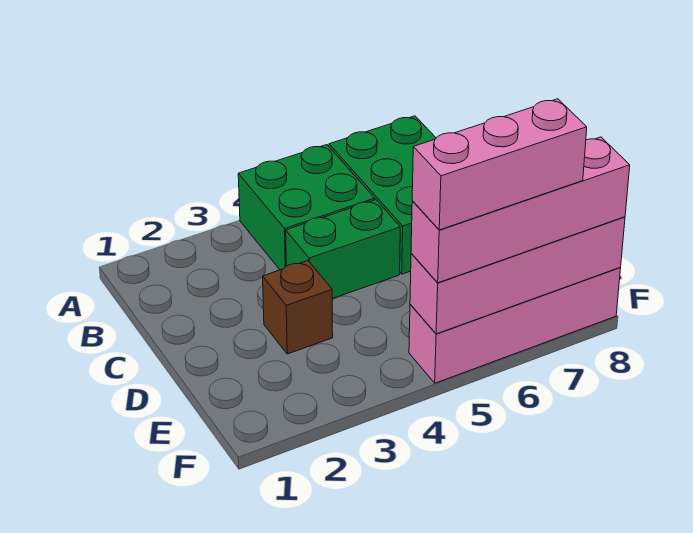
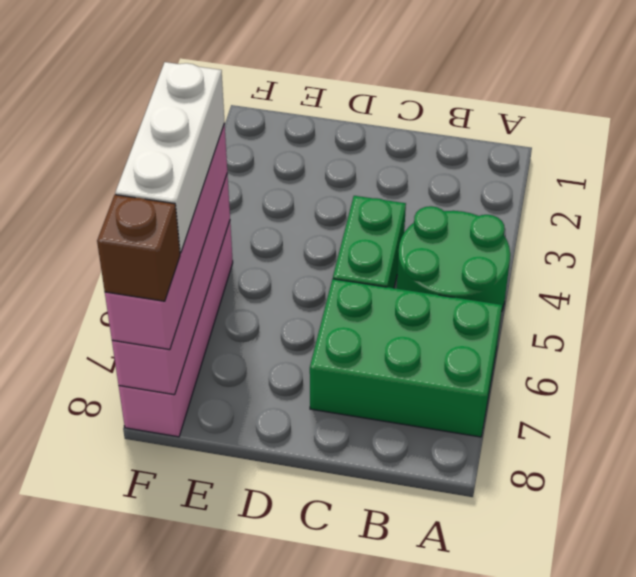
green brick A4:B5 level 1 -> green round brick A4:B5 level 1
brown brick D3 level 1 -> brown brick F8 level 4
pink brick F5:F7 level 4 -> white brick F5:F7 level 4

